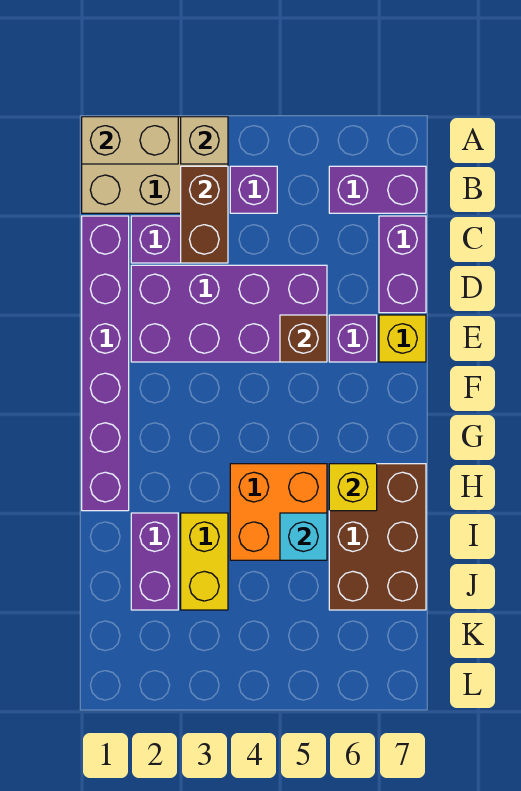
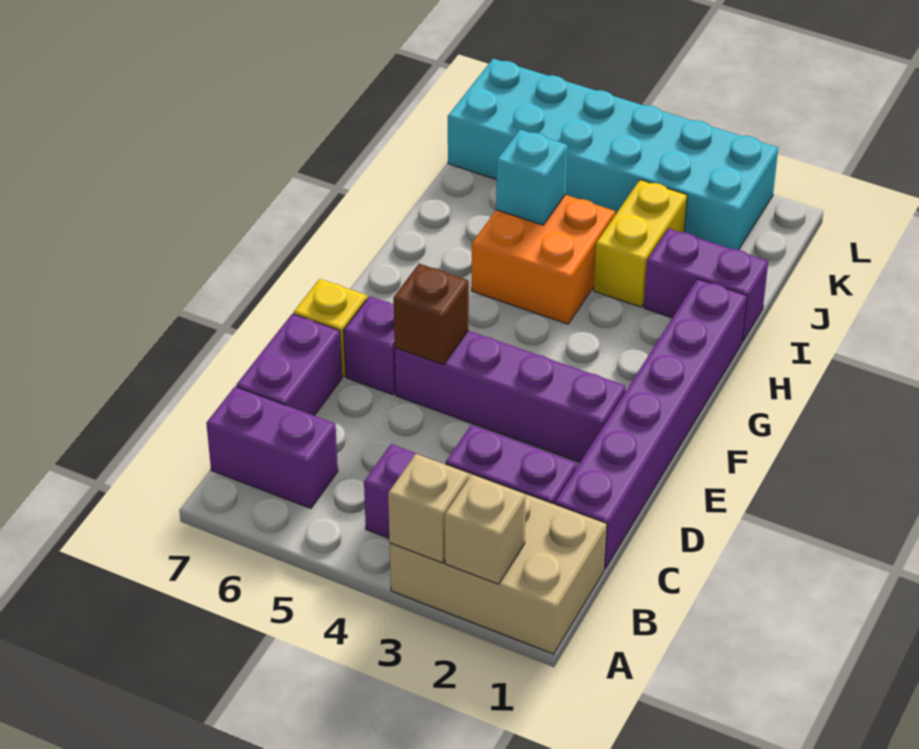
tan brick A1:A2 level 2 -> tan brick A2 level 2
brown brick B3:C3 level 2 -> none
purple brick D2:E5 level 1 -> purple brick E2:E5 level 1
brown brick H6:J7 level 1 -> none
yellow brick H6 level 2 -> none
purple brick I2:J2 level 1 -> purple brick I1:I2 level 1
none -> cyan brick K2:L7 level 1

